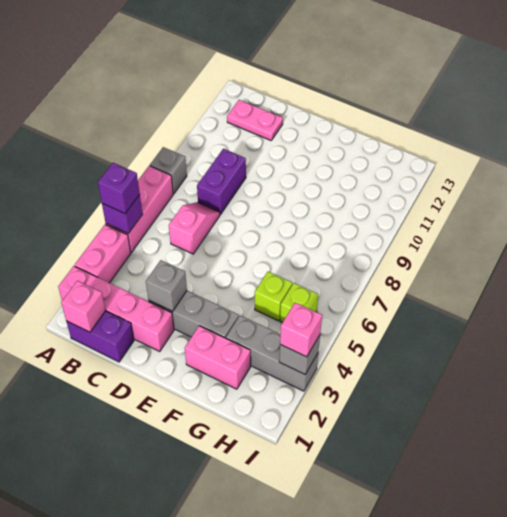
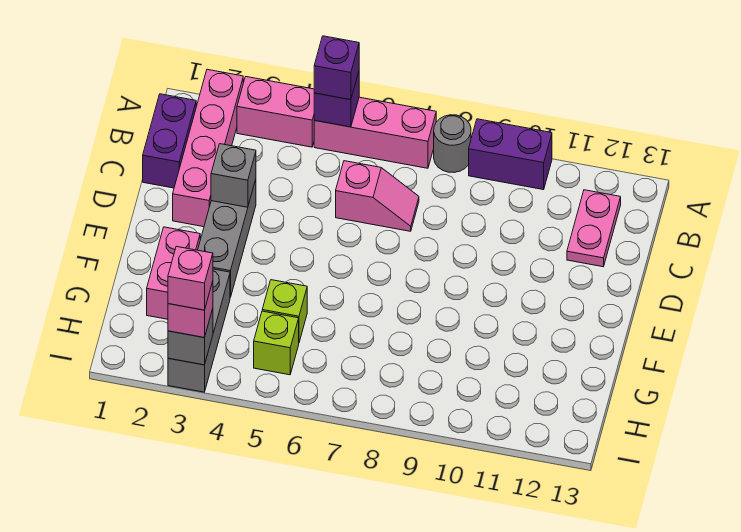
grey brick A8 level 1 -> grey round brick A8 level 1
pink brick B1 level 2 -> pink brick I3 level 4
purple brick C8:C9 level 1 -> purple brick A9:A10 level 1

